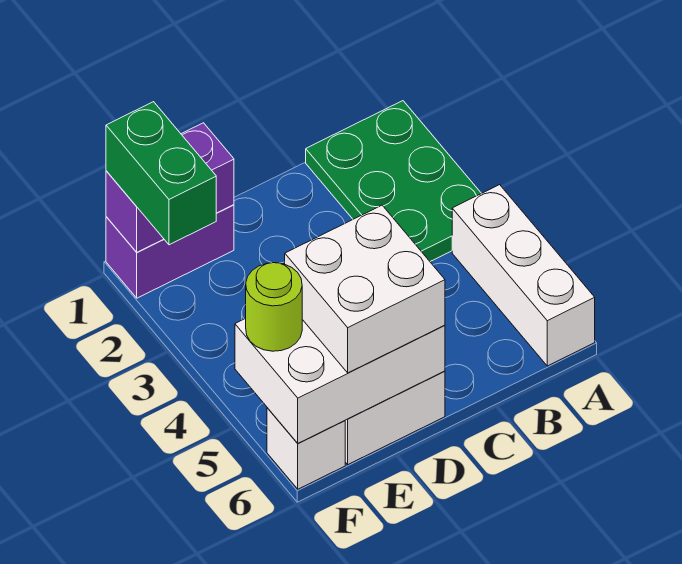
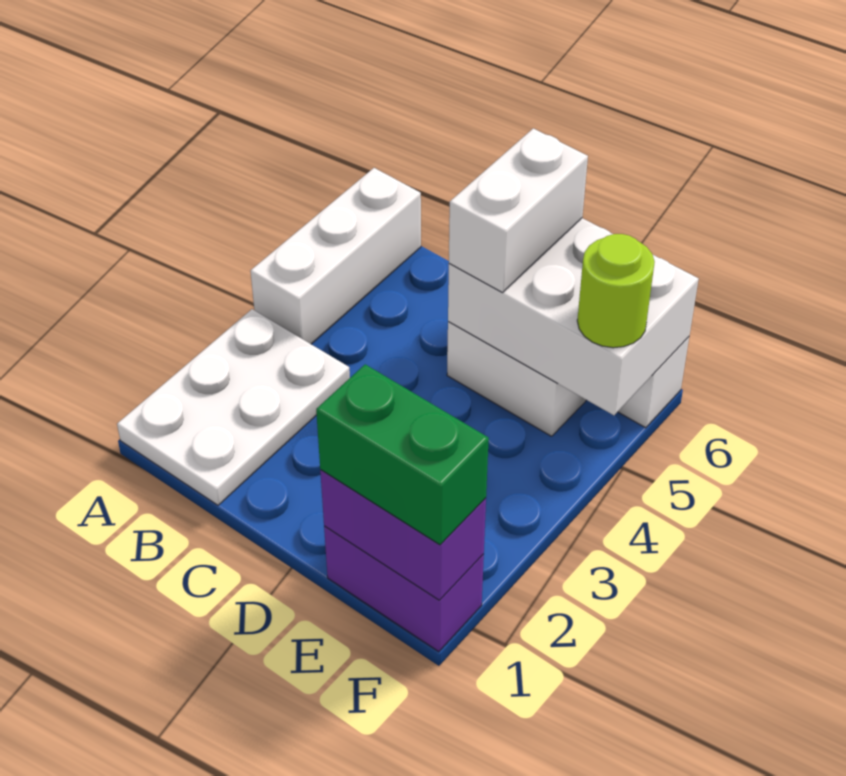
green plate A1:B3 level 1 -> white plate A1:B3 level 1
white brick D5:E6 level 3 -> white brick D5:D6 level 3
green brick F1:F2 level 3 -> green brick E1:F1 level 3

